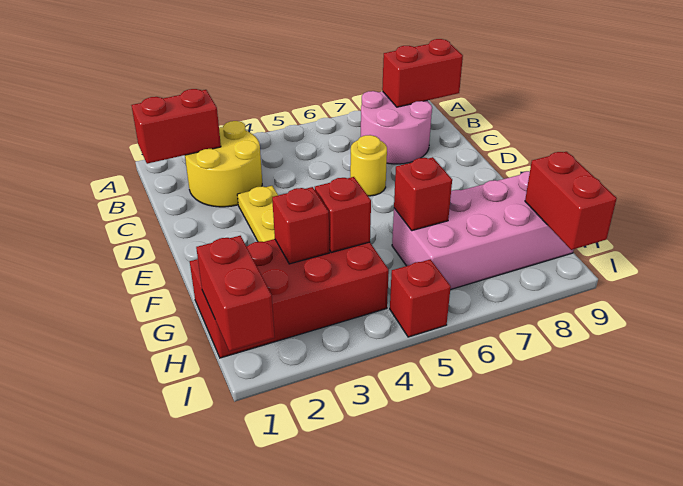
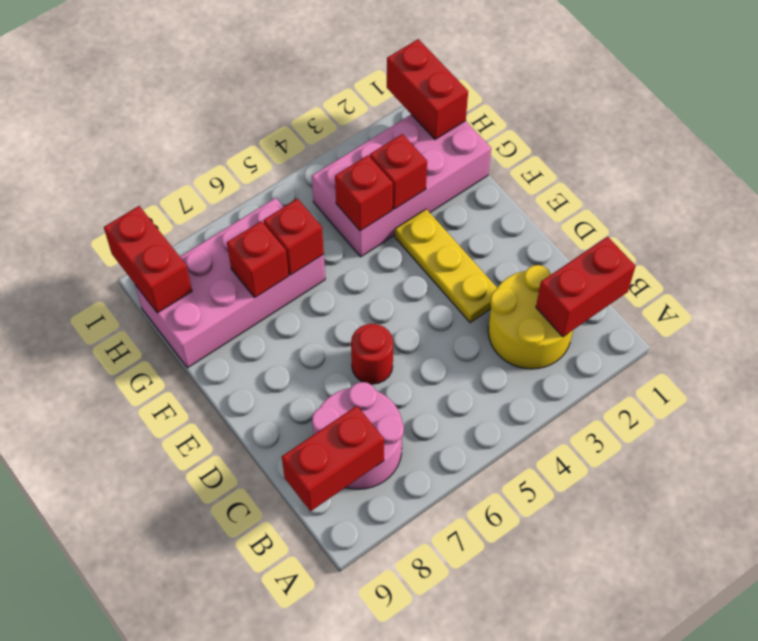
yellow round brick D6 level 1 -> red round brick D6 level 1
red brick G1:H4 level 1 -> pink brick G1:H4 level 1
red brick I5 level 1 -> red brick G7 level 2

